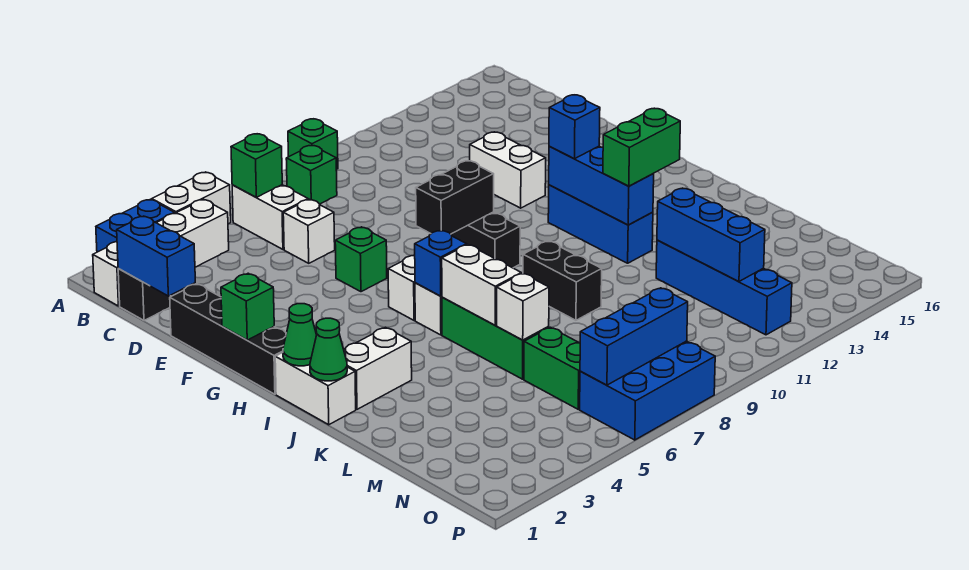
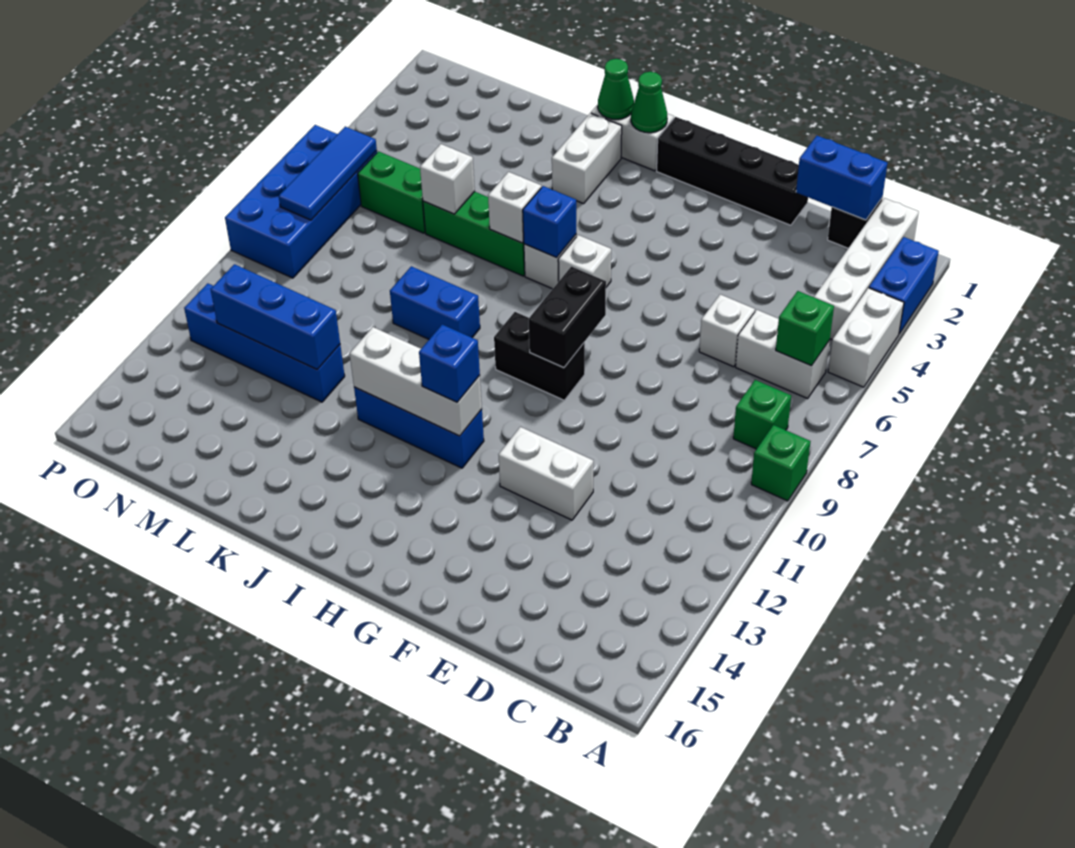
green brick F6 level 1 -> none
green brick G1 level 2 -> none
blue brick H12:J12 level 2 -> white brick H12:J12 level 2
white brick J6:K6 level 2 -> white brick J6 level 2
black brick J9:K9 level 1 -> blue brick J9:K9 level 1
green brick J12:J13 level 3 -> none
blue brick O6:P8 level 1 -> blue brick O6:P9 level 1
blue brick O6:O8 level 2 -> blue tile O6:O8 level 2

